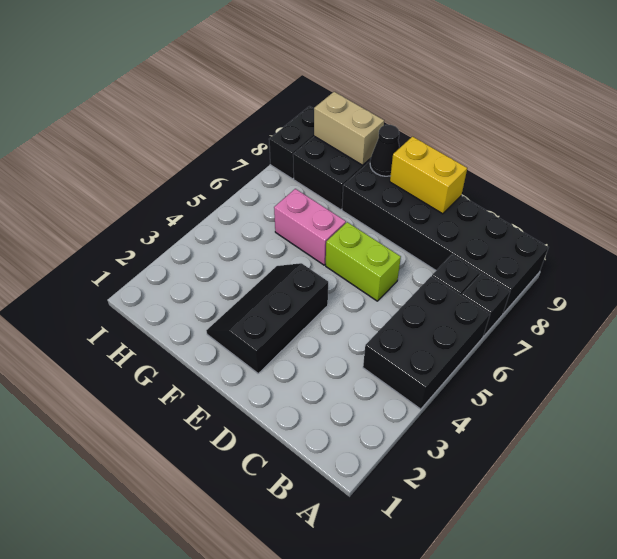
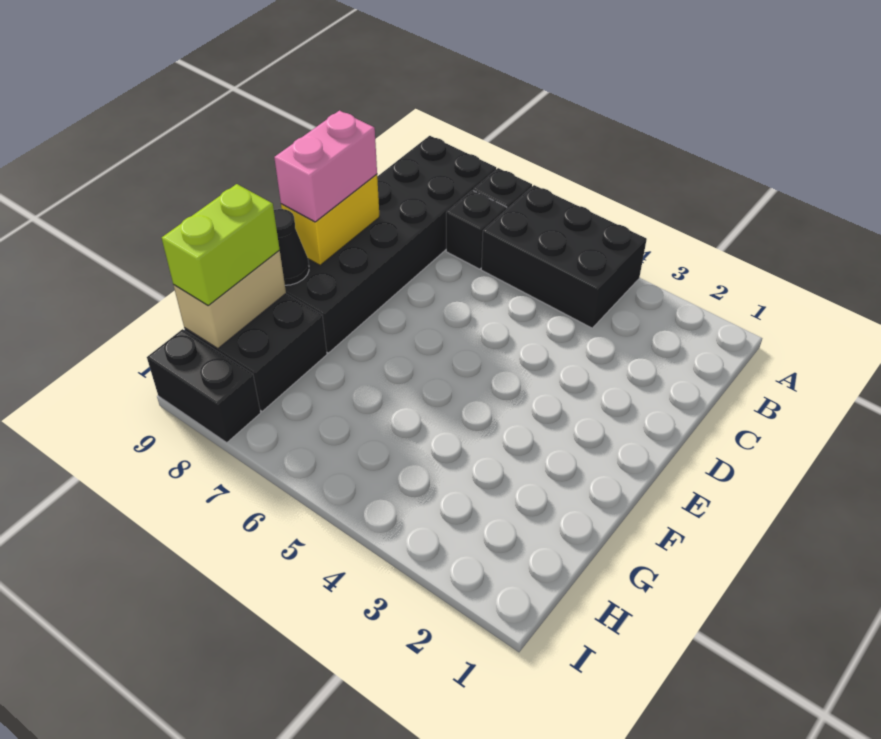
lime brick D6:E6 level 1 -> lime brick G9:H9 level 3
black slope E2:F4 level 1 top E -> none
pink brick F6:G6 level 1 -> pink brick D9:E9 level 3

